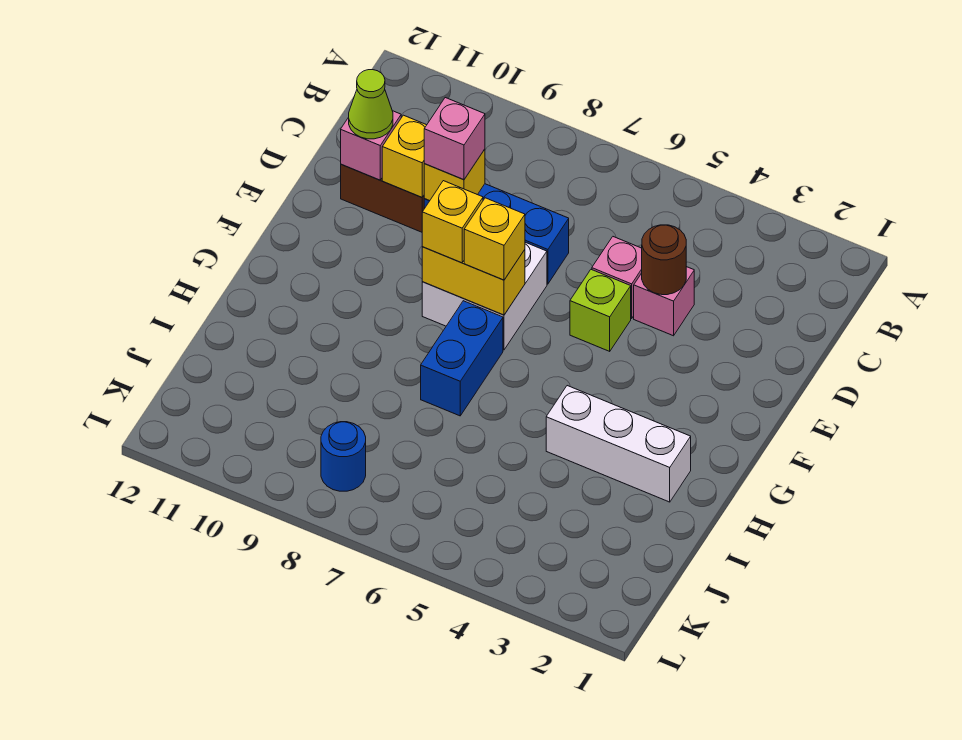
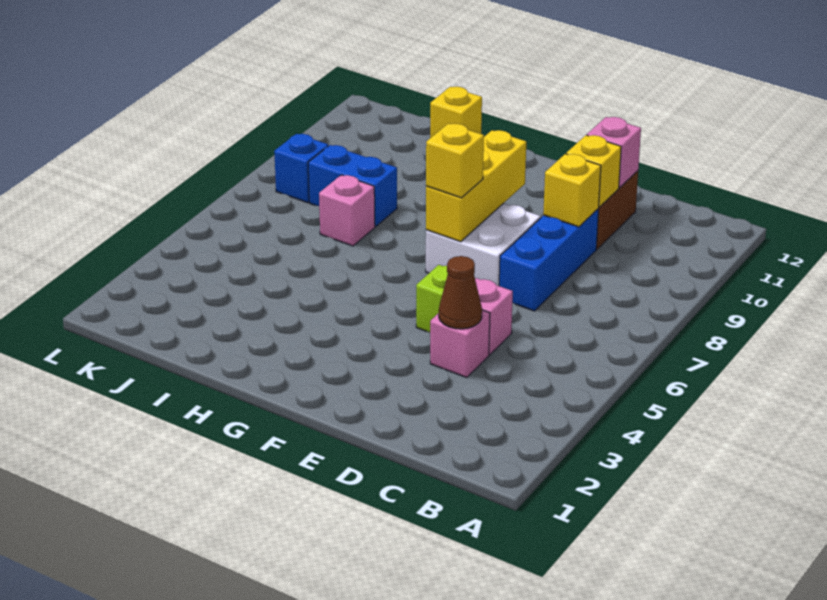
brown round brick D4 level 2 -> brown cone D4 level 2
pink brick D9 level 3 -> pink brick I7 level 1
lime cone D11 level 3 -> none
yellow brick F7:F8 level 2 -> yellow brick F7:F9 level 2
yellow brick F8 level 3 -> yellow brick I12 level 1
blue brick G7:H7 level 1 -> blue brick I8:J8 level 1
white brick H2:H4 level 1 -> none
blue round brick K8 level 1 -> blue brick K8 level 1

